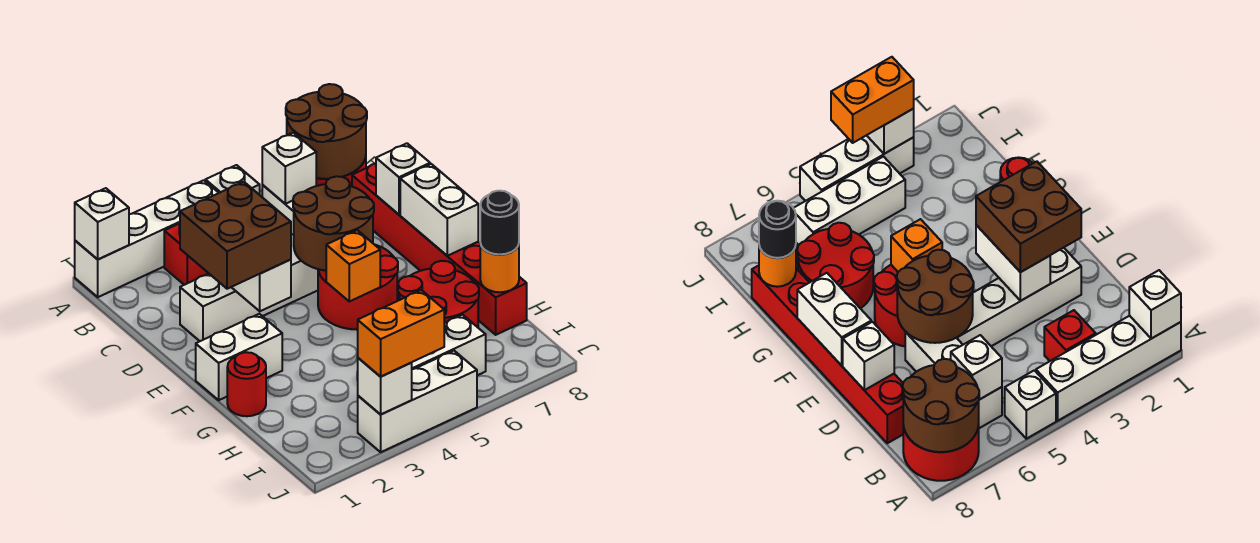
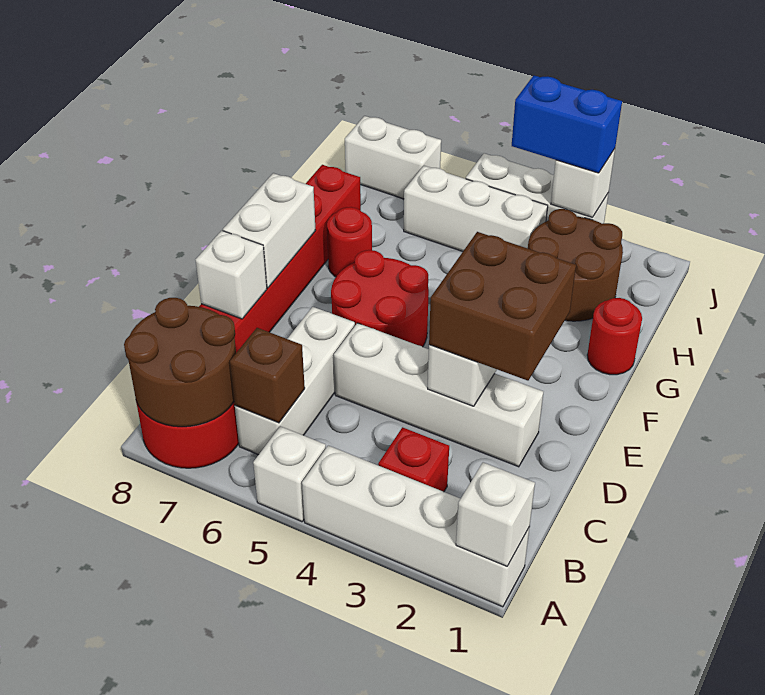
white brick B6 level 2 -> brown brick B6 level 2
brown round brick D5:E6 level 2 -> brown round brick H2:I3 level 1
white brick F1:F2 level 1 -> white brick J7:J8 level 1
orange brick F5 level 2 -> none
red round brick G6:H7 level 1 -> red round brick G7 level 1
orange round brick H8 level 2 -> none
black round brick H8 level 3 -> none
orange brick J3:J4 level 3 -> blue brick J3:J4 level 3

